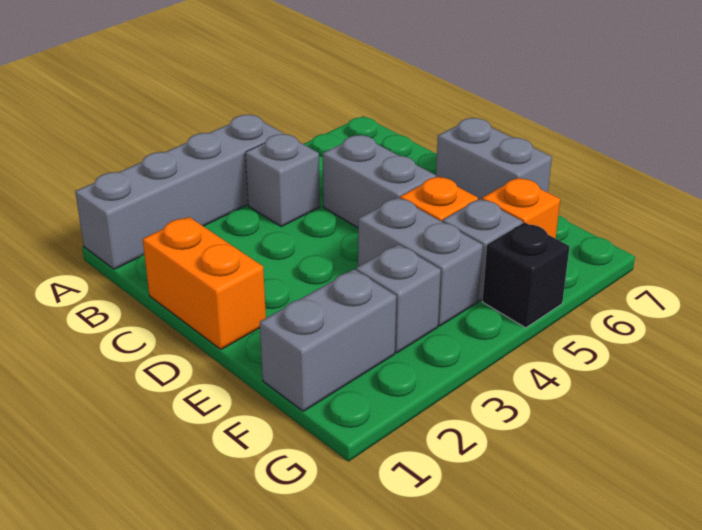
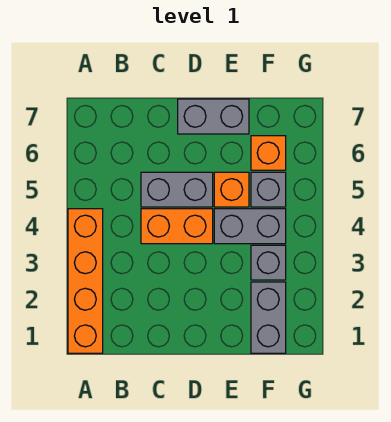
grey brick A1:A4 level 1 -> orange brick A1:A4 level 1
grey brick B4 level 1 -> none
orange brick C1:D1 level 1 -> orange brick C4:D4 level 1
black brick G5 level 1 -> none

